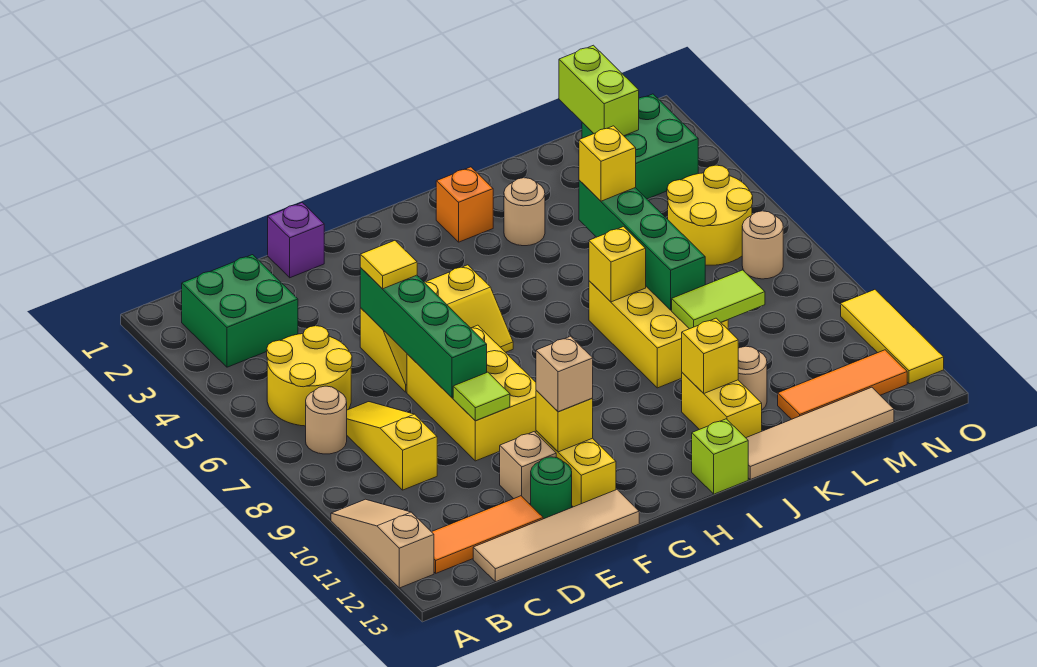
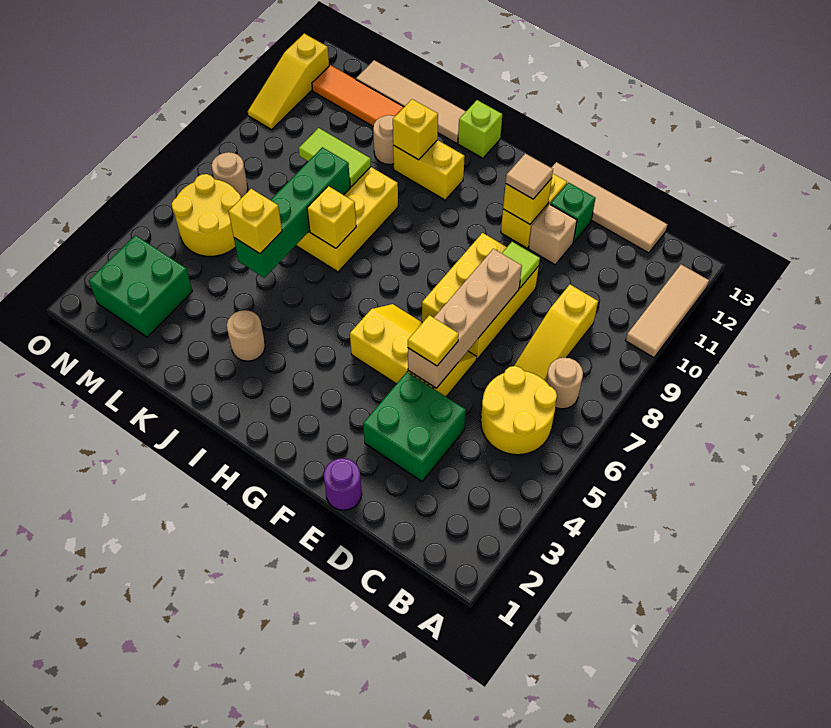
tan slope A10:A12 level 1 top 12 -> tan tile A10:A12 level 1
green brick B2:C3 level 1 -> green brick D3:E4 level 1
orange tile B12:D12 level 1 -> none
purple brick E1 level 1 -> purple round brick E1 level 1
green brick E5:E8 level 2 -> tan brick E5:E8 level 2
green round brick E12 level 1 -> green brick E12 level 1
tan brick F11 level 3 -> tan tile F11 level 3
orange brick I2 level 1 -> none
yellow brick J11:J12 level 1 -> yellow brick I11:J11 level 1
lime brick M1:M2 level 2 -> none
yellow tile O10:O12 level 1 -> yellow slope O10:O12 level 1 top 12

